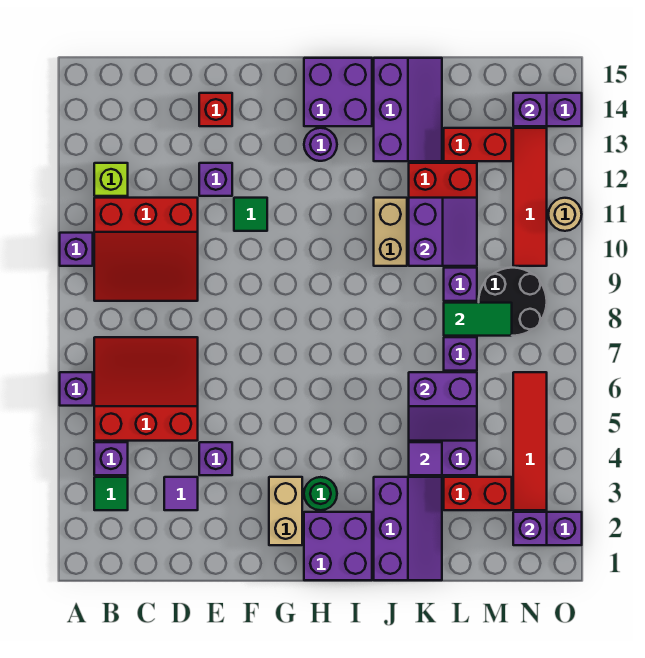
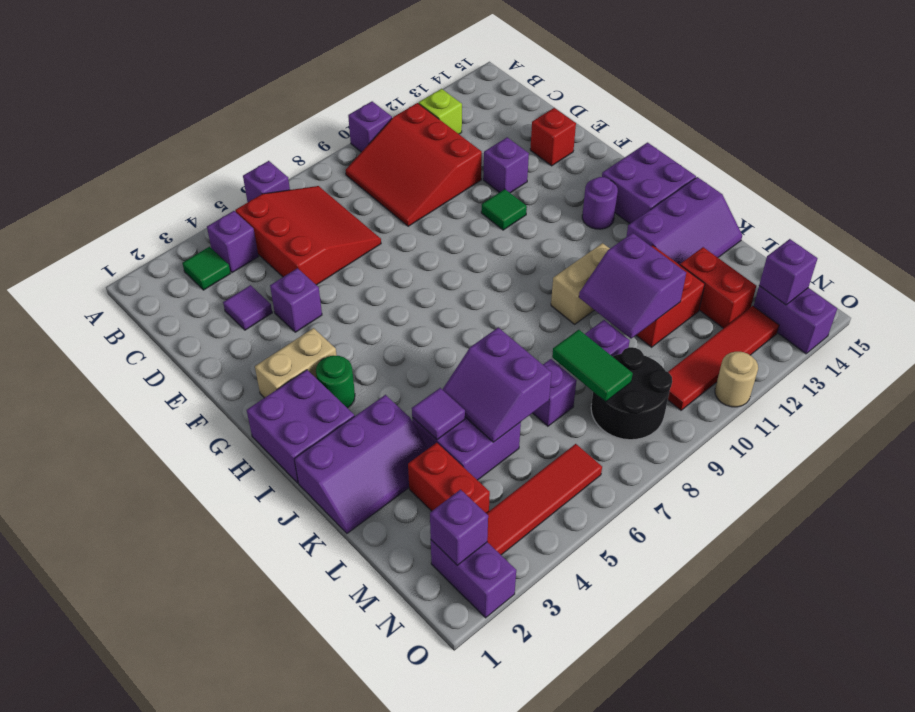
purple slope K10:L11 level 2 top K -> purple slope K10:L11 level 2 top 11

